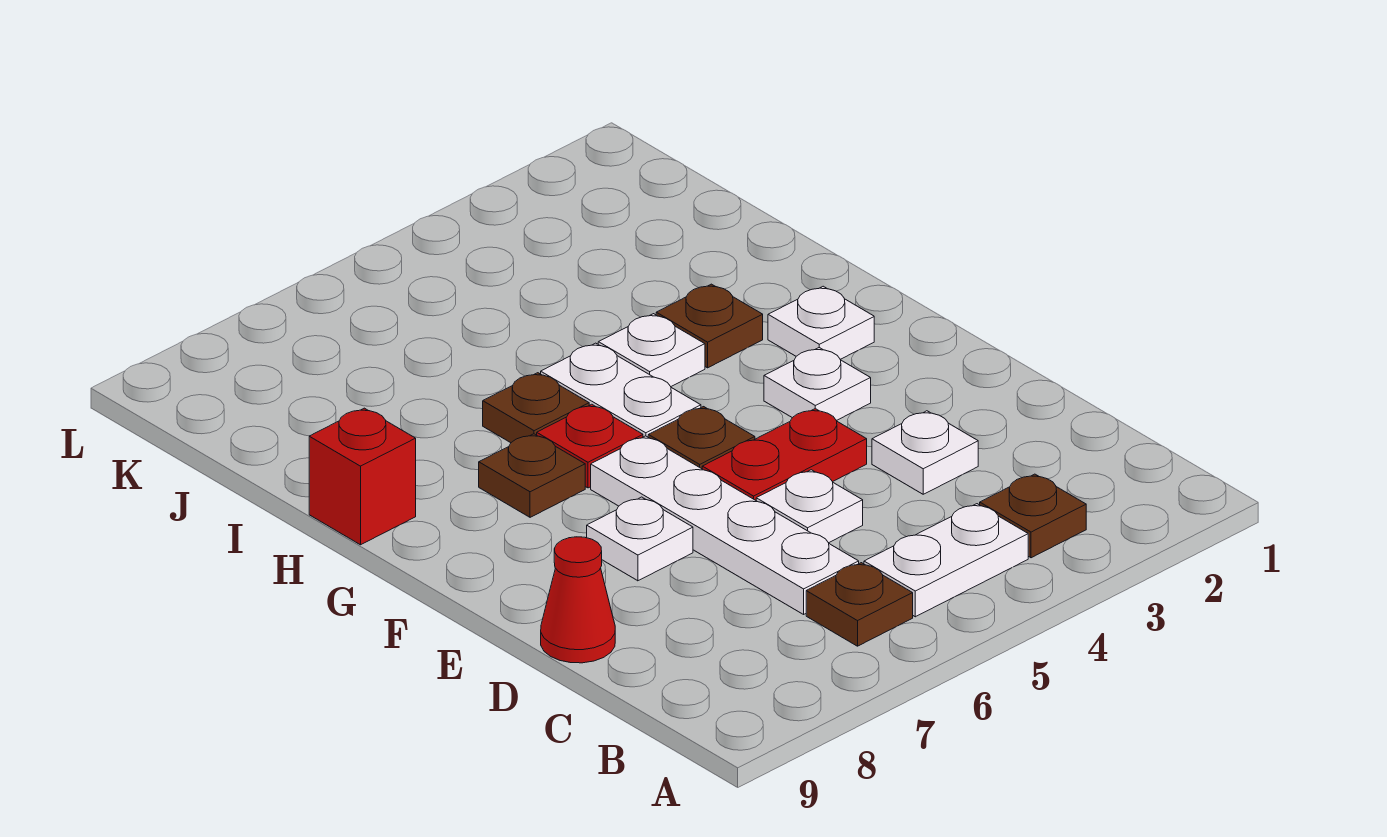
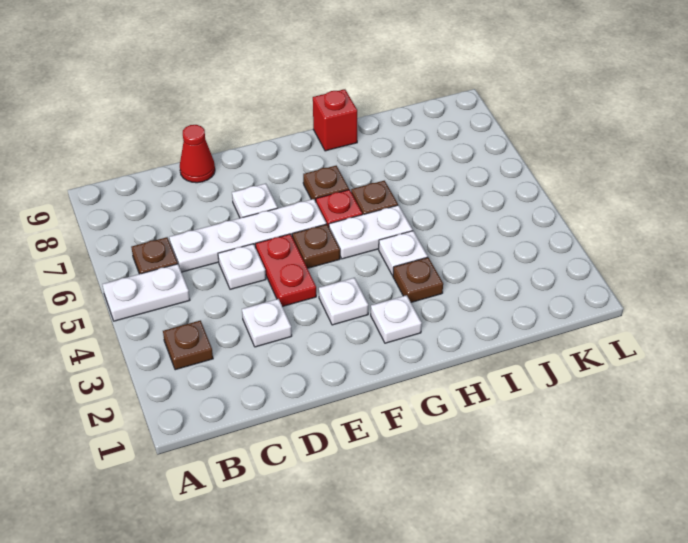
white plate B4:B5 level 1 -> white plate A5:B5 level 1

